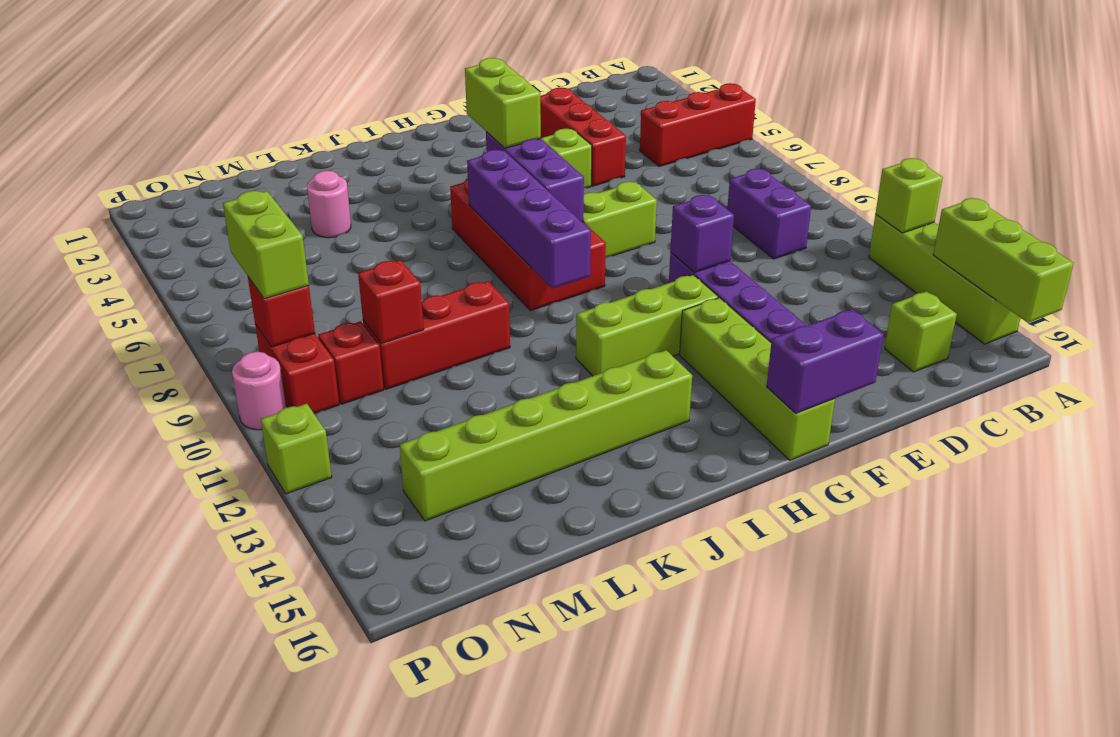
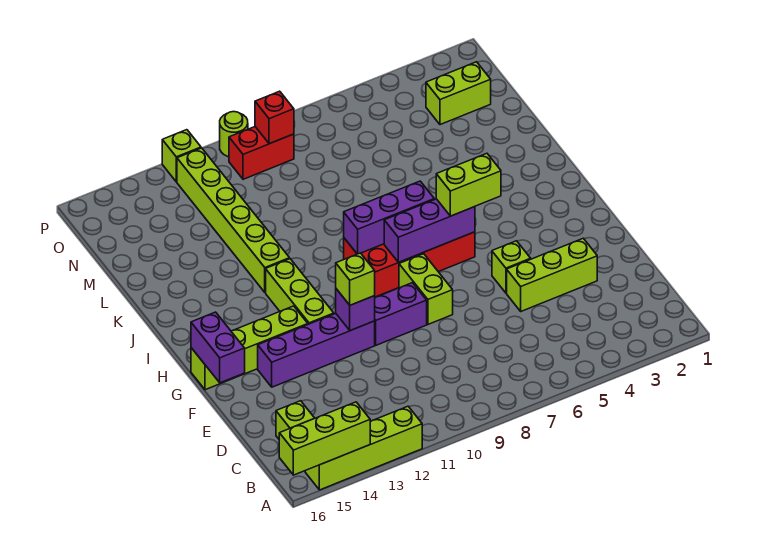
red brick A5:C5 level 1 -> none
lime brick A12 level 2 -> lime brick F11 level 3
purple brick C9:C10 level 1 -> purple brick F9:F10 level 1
red brick E3:E5 level 1 -> lime brick E3:E5 level 1
purple brick I7:I10 level 2 -> purple brick I7:I9 level 2
lime brick I14:N14 level 1 -> lime brick J12:O12 level 1
red brick K10:M10 level 1 -> none
pink round brick L4 level 1 -> none
red brick M10 level 2 -> none
red brick N10 level 1 -> none
lime brick O8:O9 level 3 -> lime brick N2:N3 level 1
pink round brick P10 level 1 -> lime round brick P10 level 1

